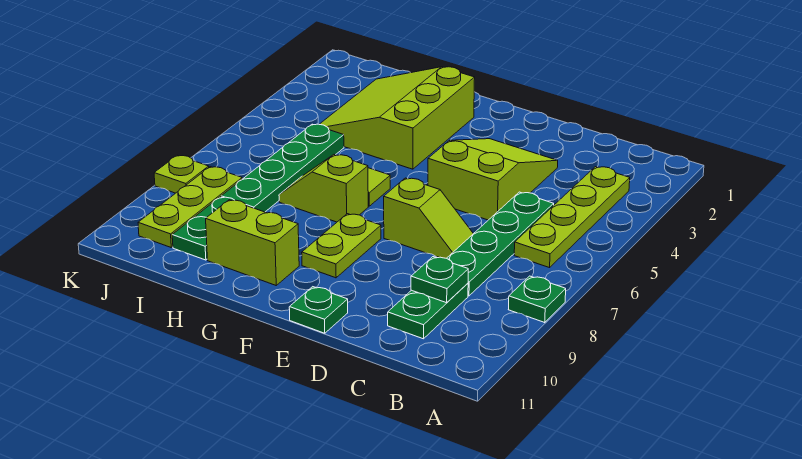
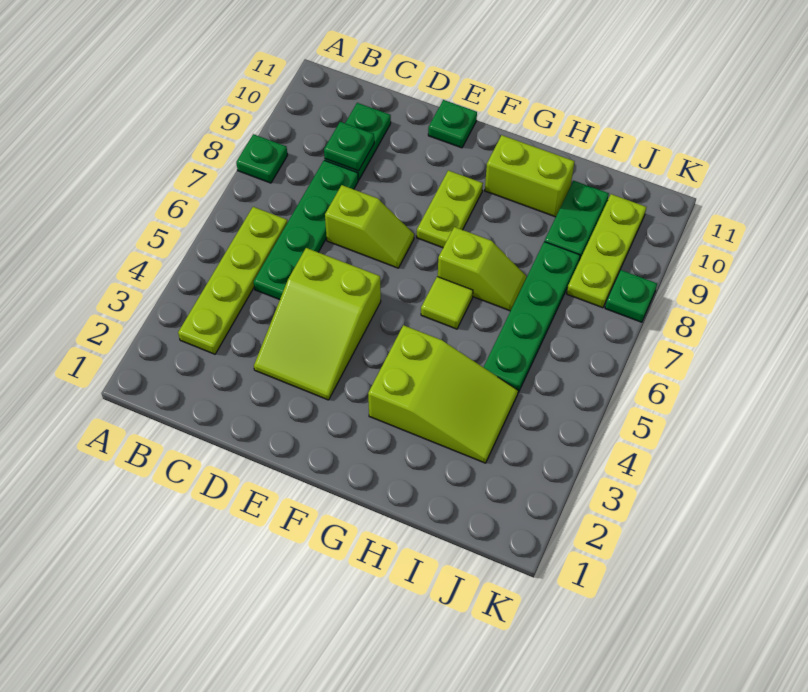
lime slope D7:E7 level 1 top E -> lime slope D7:E7 level 1 top D
lime slope G2:I4 level 1 top G -> lime slope G3:I4 level 1 top G
lime plate K8 level 1 -> green plate K8 level 1

